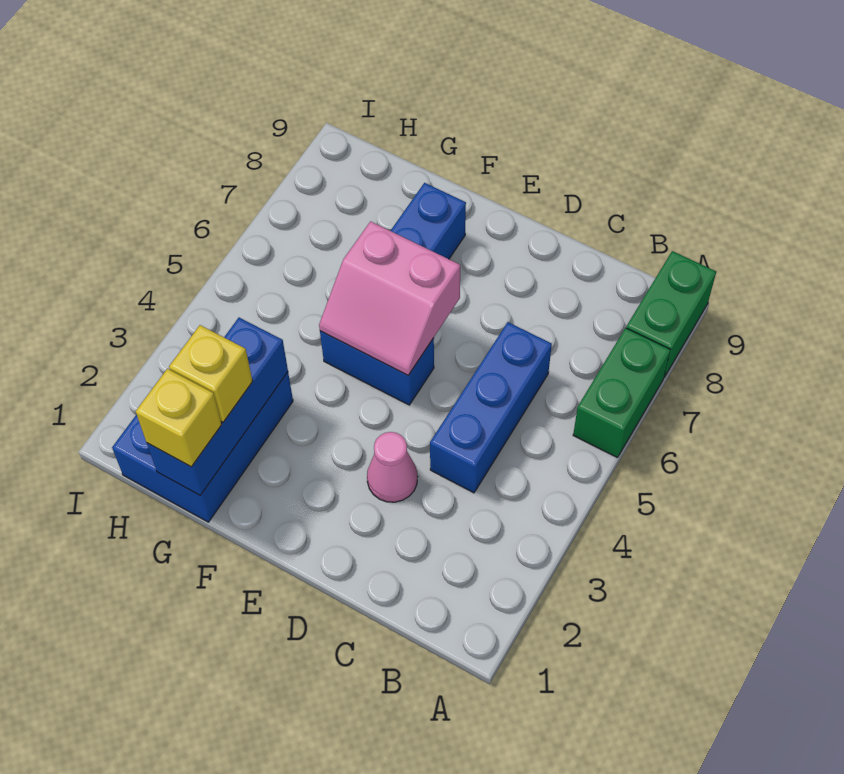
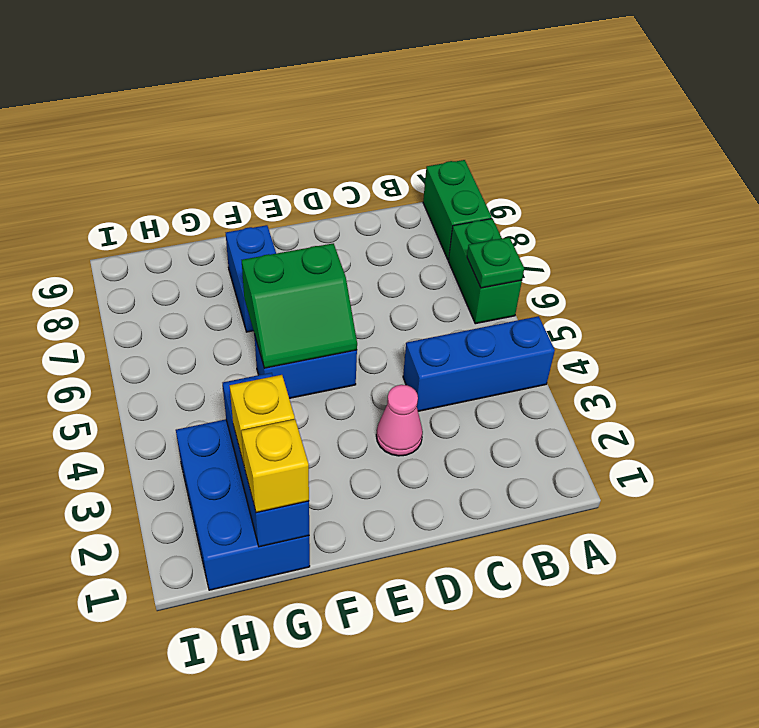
none -> green plate A6 level 2
blue brick C4:C6 level 1 -> blue brick A4:C4 level 1
pink slope E5:F6 level 2 top 6 -> green slope E5:F6 level 2 top 6

